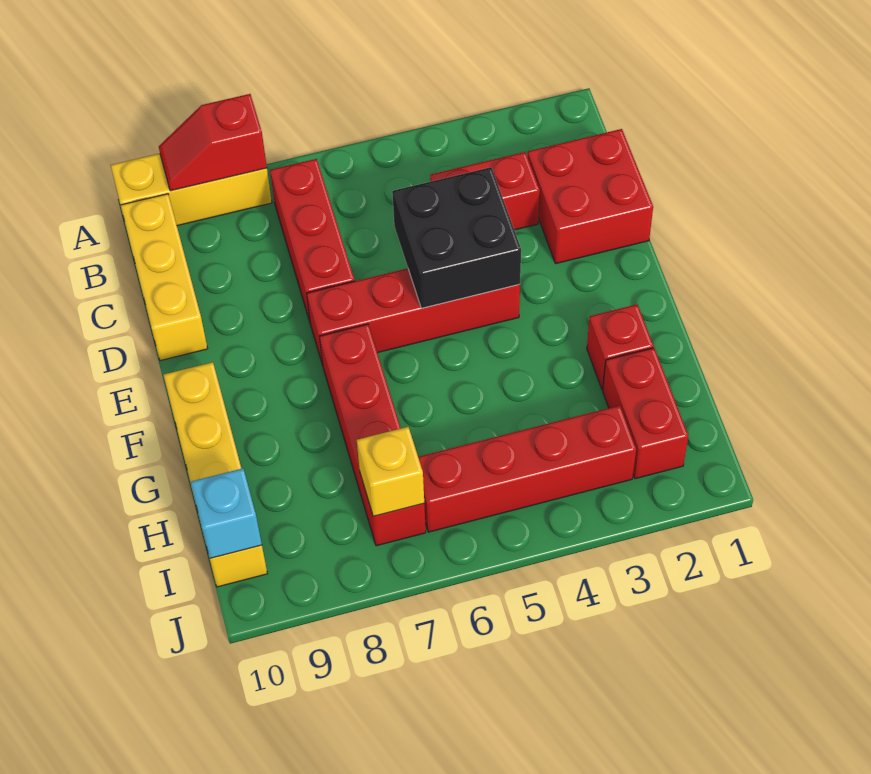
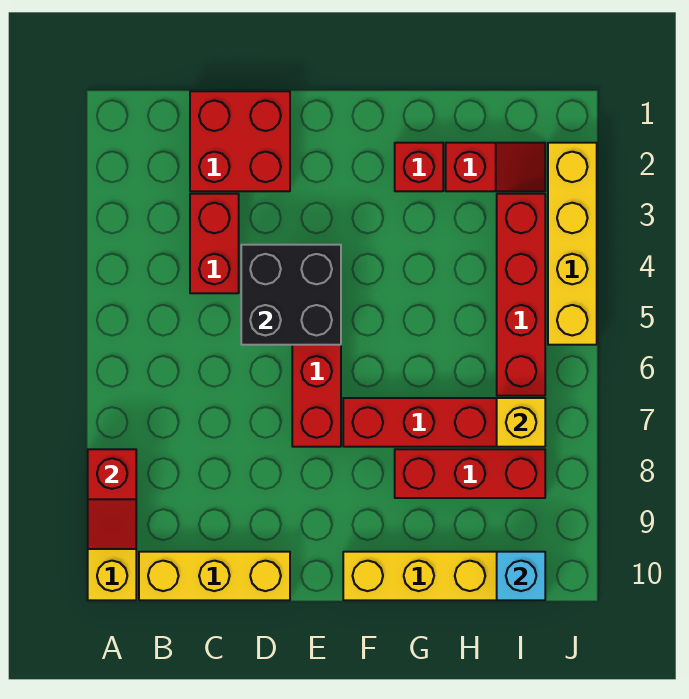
red brick B7:D7 level 1 -> red brick G8:I8 level 1
red brick H2:I2 level 1 -> red slope H2:I2 level 1 top H
none -> yellow brick J2:J5 level 1

